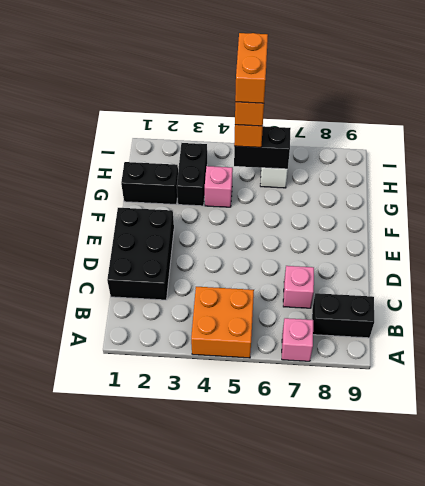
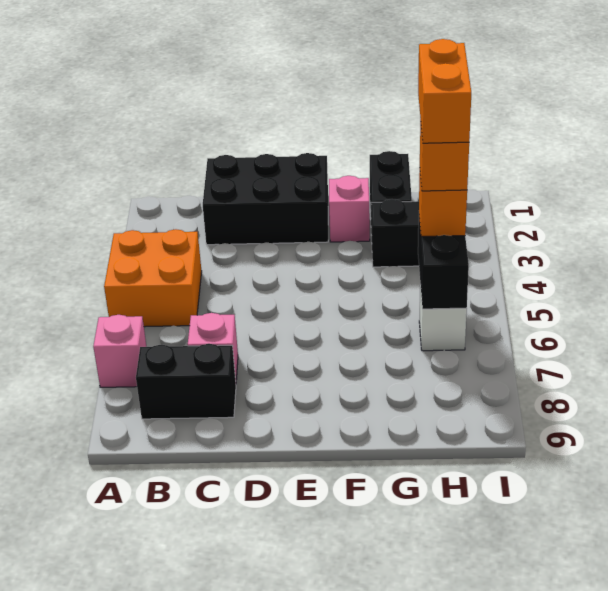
black brick B8:B9 level 1 -> black brick B8:C8 level 1
pink brick G4 level 1 -> pink brick F2 level 1
orange brick H5:I5 level 5 -> orange brick H4:H5 level 5

